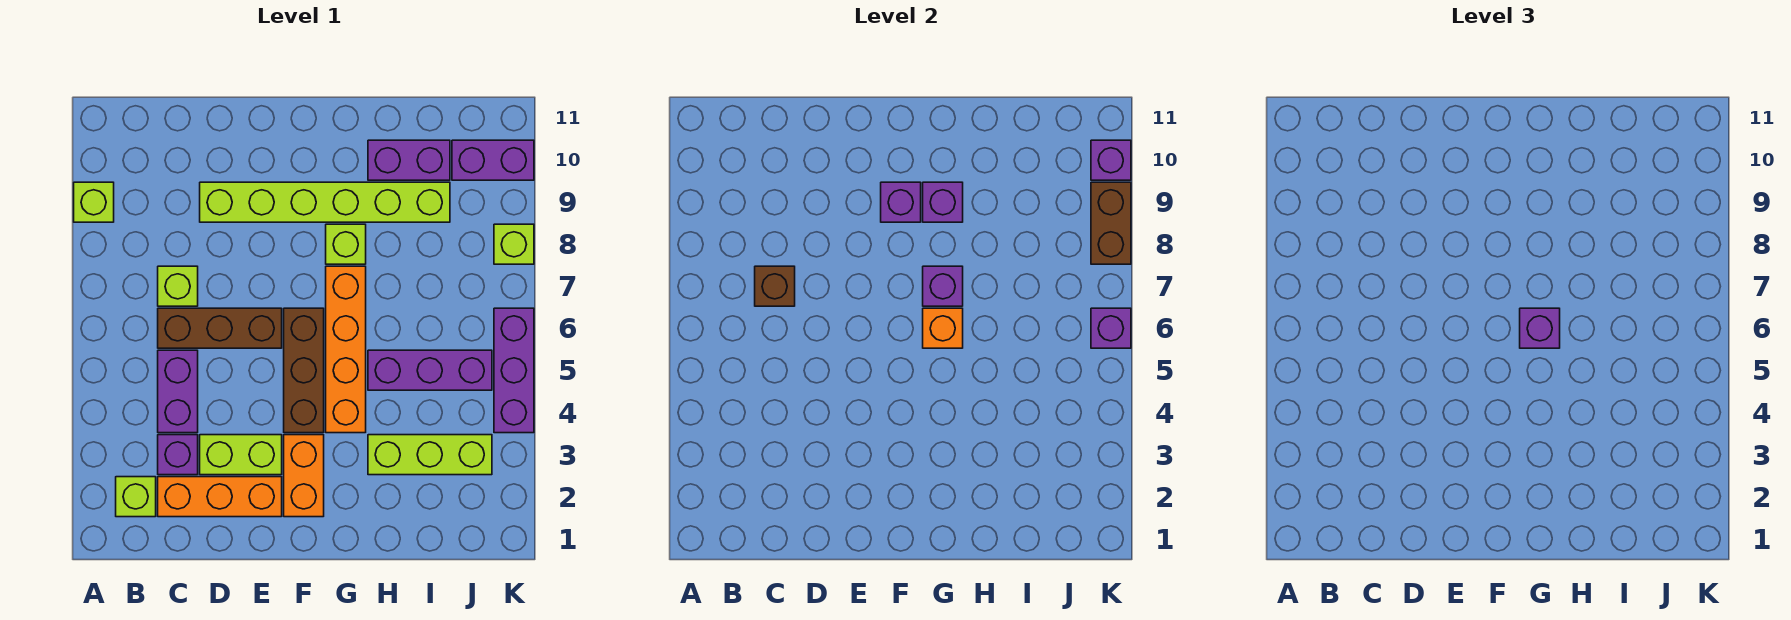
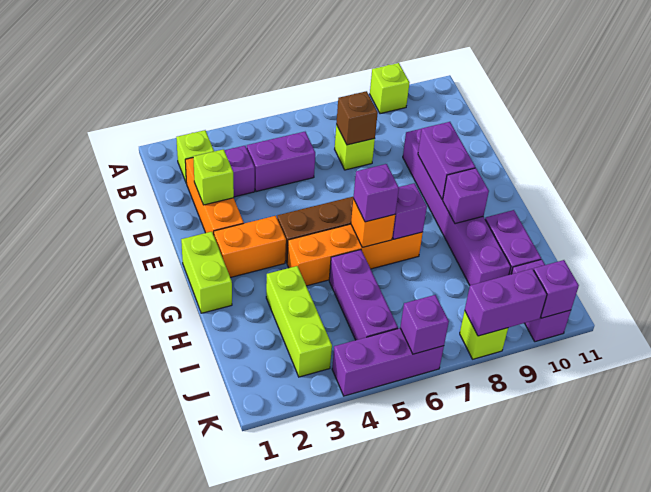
brown brick C6:E6 level 1 -> none
lime brick D3:E3 level 1 -> lime brick F1:G1 level 1
lime brick D9:I9 level 1 -> purple brick D9:I9 level 1
purple brick F9 level 2 -> purple brick E9:F9 level 2
lime brick G8 level 1 -> lime brick D2 level 2
brown brick K8:K9 level 2 -> purple brick K8:K9 level 2

